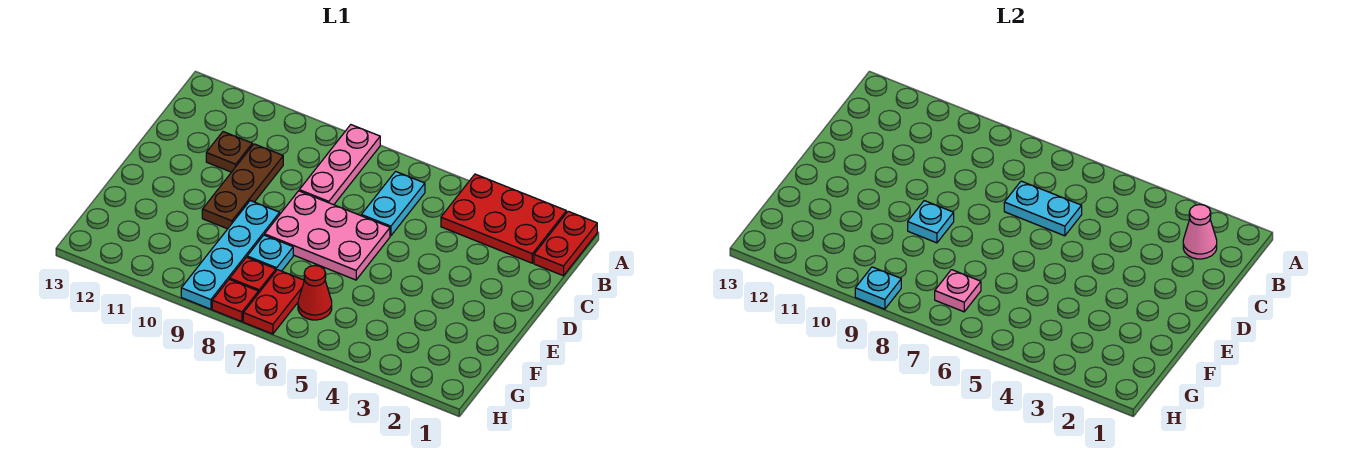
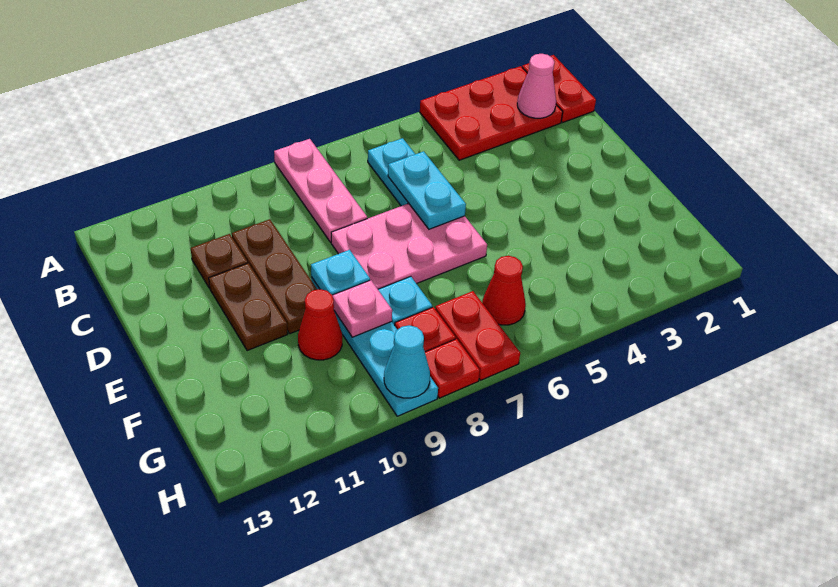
cyan plate C6:C7 level 2 -> cyan plate C6:D6 level 2
none -> brown plate D11:E11 level 1
none -> red cone F10 level 1
pink plate G7 level 2 -> pink plate F9 level 2
cyan plate H9 level 2 -> cyan cone H9 level 2

